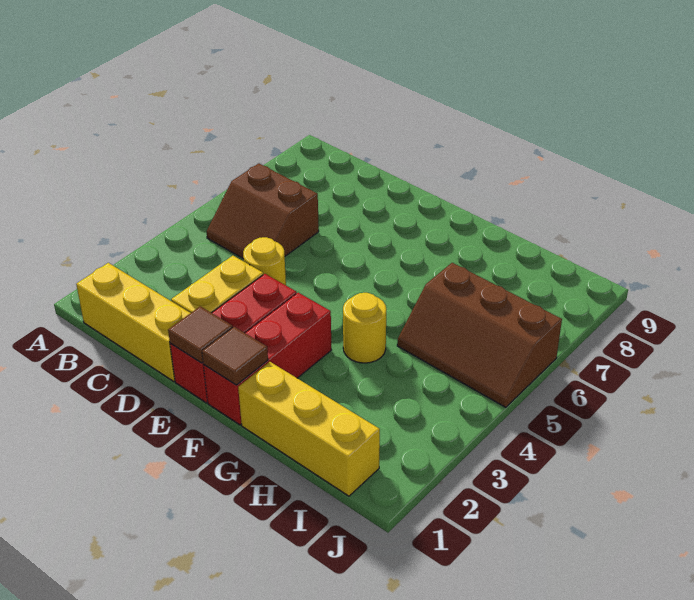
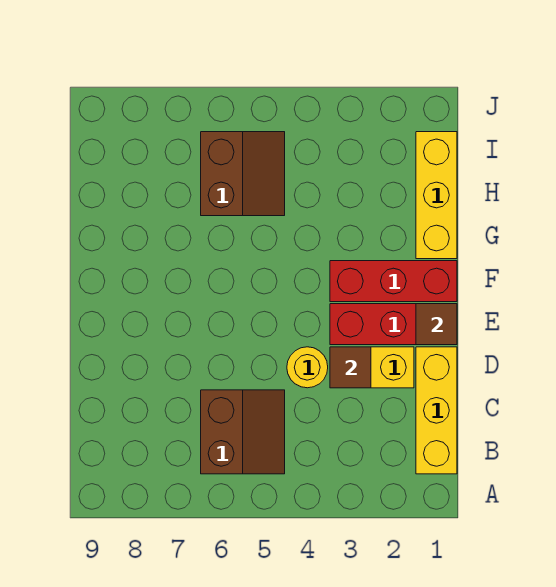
brown tile F1 level 2 -> brown tile D3 level 2
yellow round brick G4 level 1 -> none
brown slope H5:J6 level 1 top 6 -> brown slope H5:I6 level 1 top 6

